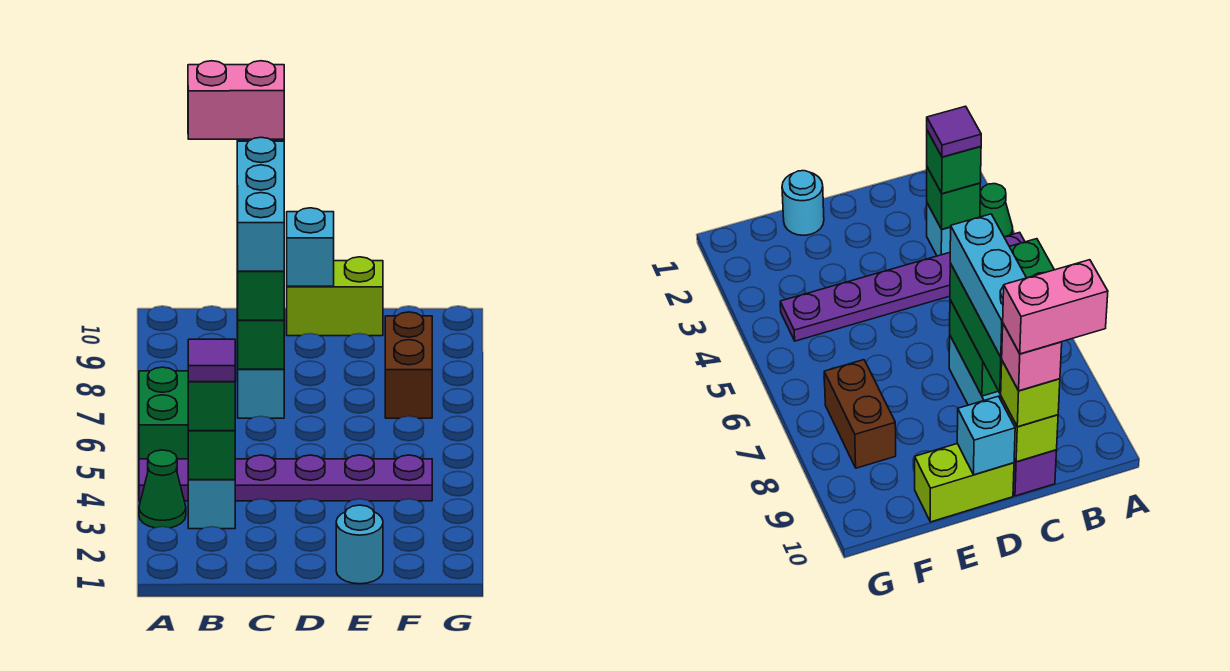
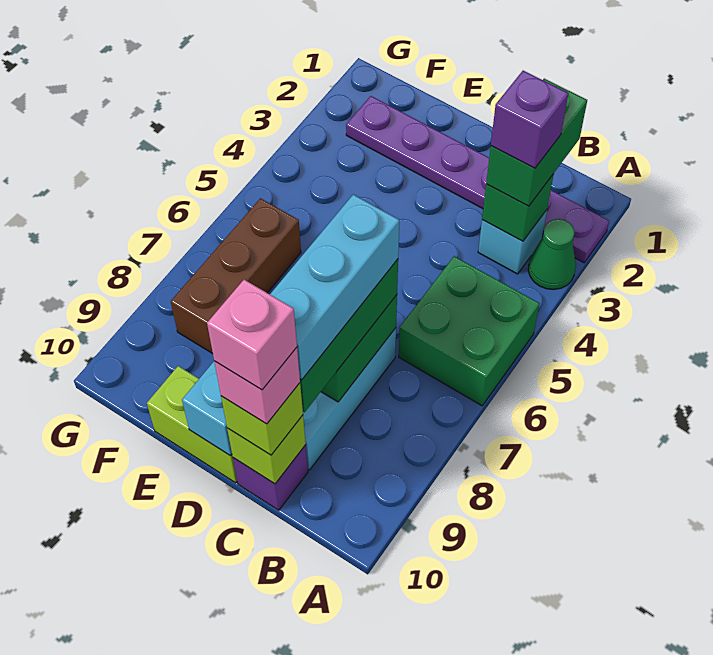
purple plate A4:F4 level 1 -> purple plate A2:F2 level 1
green brick B3 level 3 -> green brick B2:B3 level 3
purple tile B3 level 4 -> purple brick B3 level 4
pink brick B10:C10 level 5 -> pink brick C10 level 5
cyan round brick E1 level 1 -> none
brown brick F7:F8 level 1 -> brown brick F6:F8 level 1

